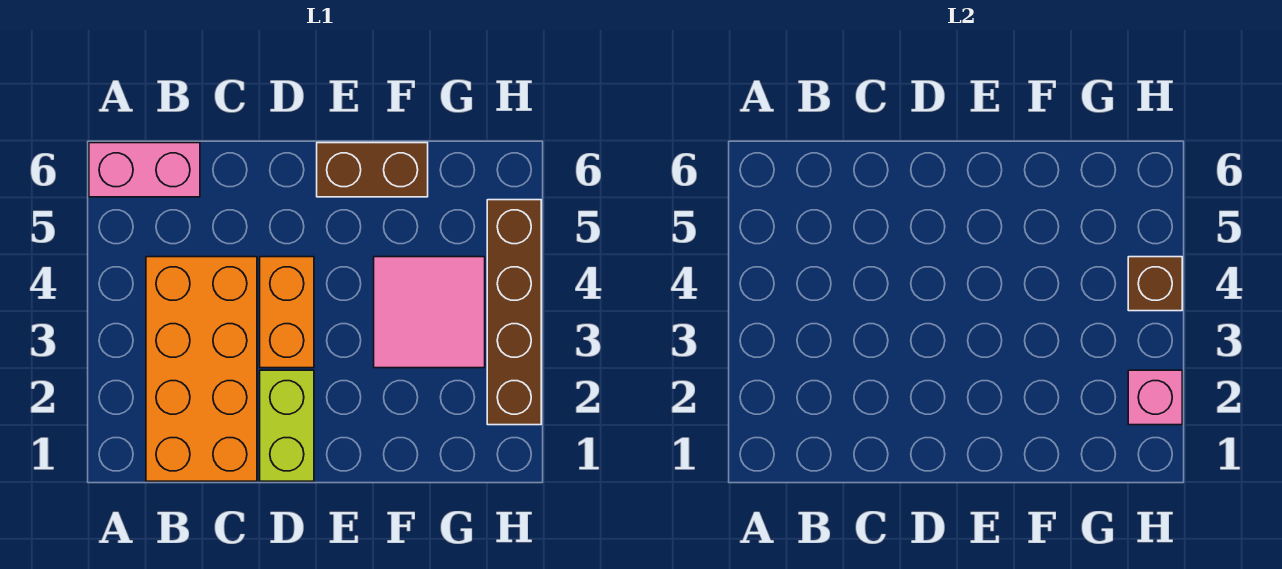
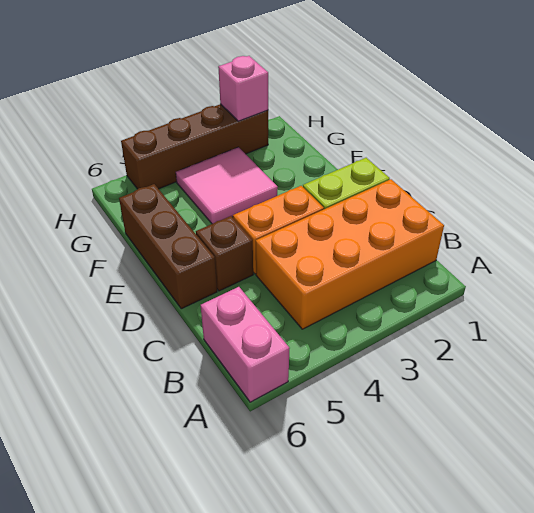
brown brick E6:F6 level 1 -> brown brick D6:F6 level 1
brown brick H4 level 2 -> brown brick D5 level 1

